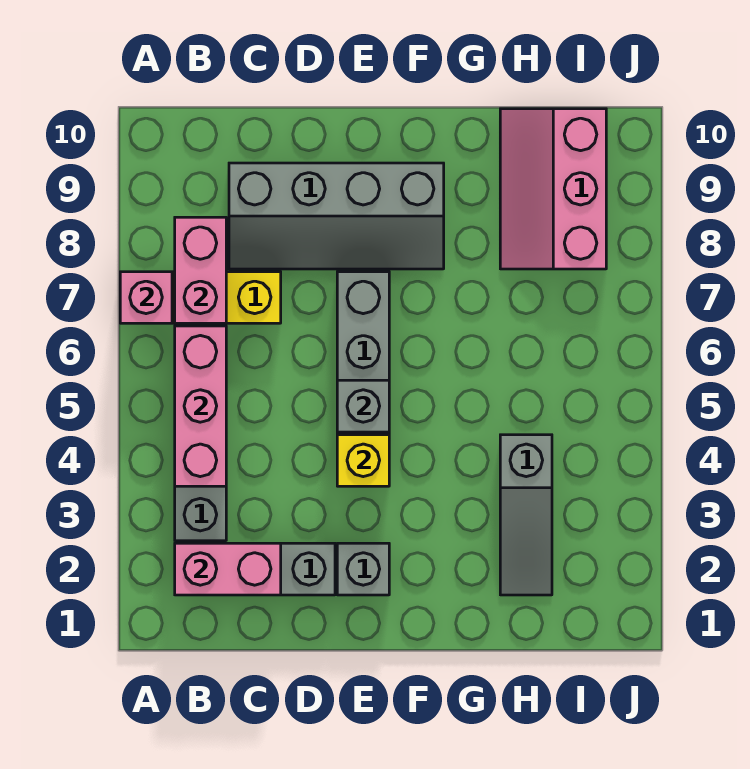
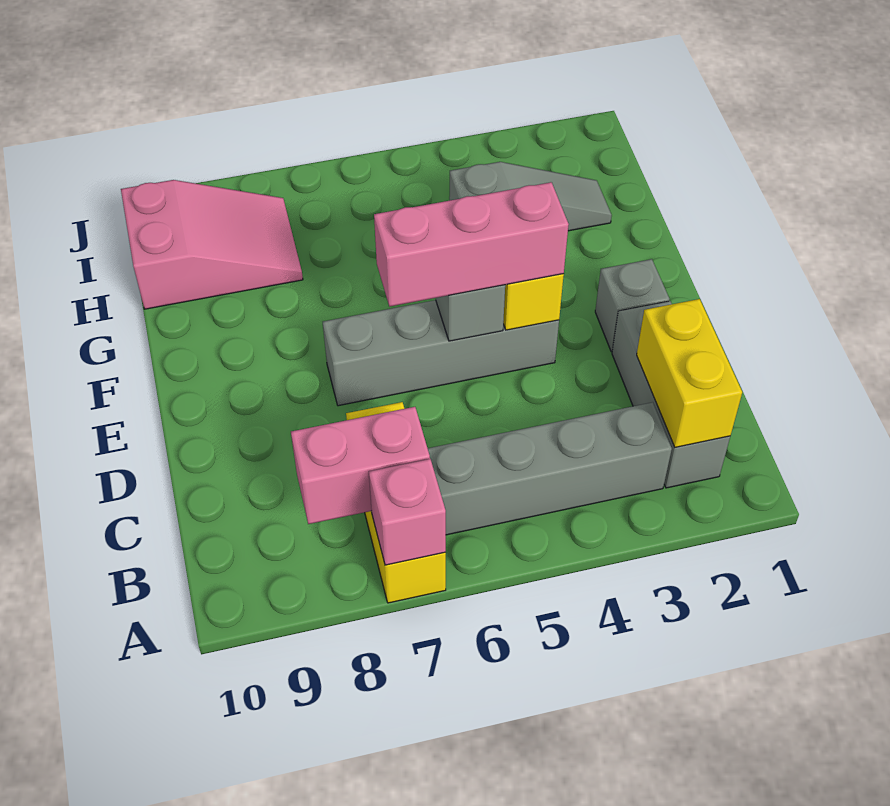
pink brick B2:C2 level 2 -> yellow brick B2:C2 level 2
pink brick B4:B6 level 2 -> pink brick E4:E6 level 3
grey slope C8:F9 level 1 top 9 -> none
pink slope H8:I10 level 1 top I -> pink slope H8:I10 level 1 top 10

